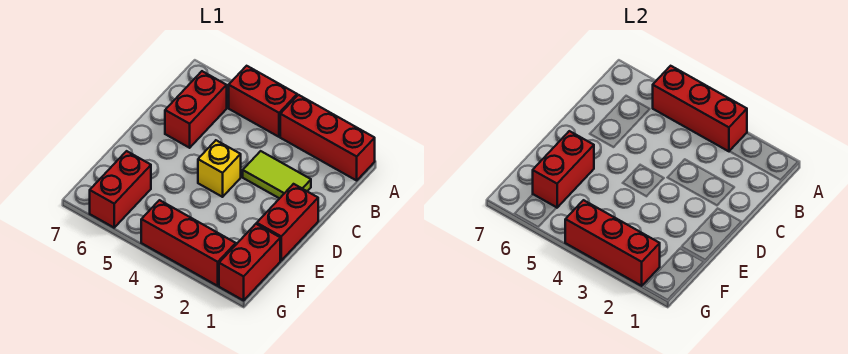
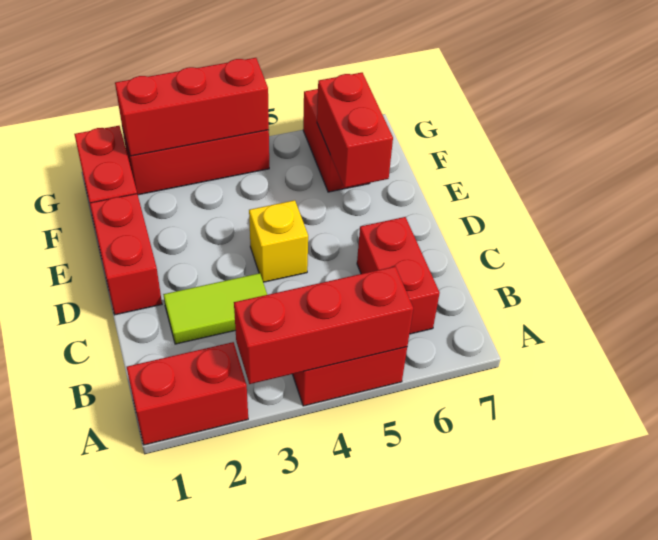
red brick A1:A3 level 1 -> red brick A1:A2 level 1

